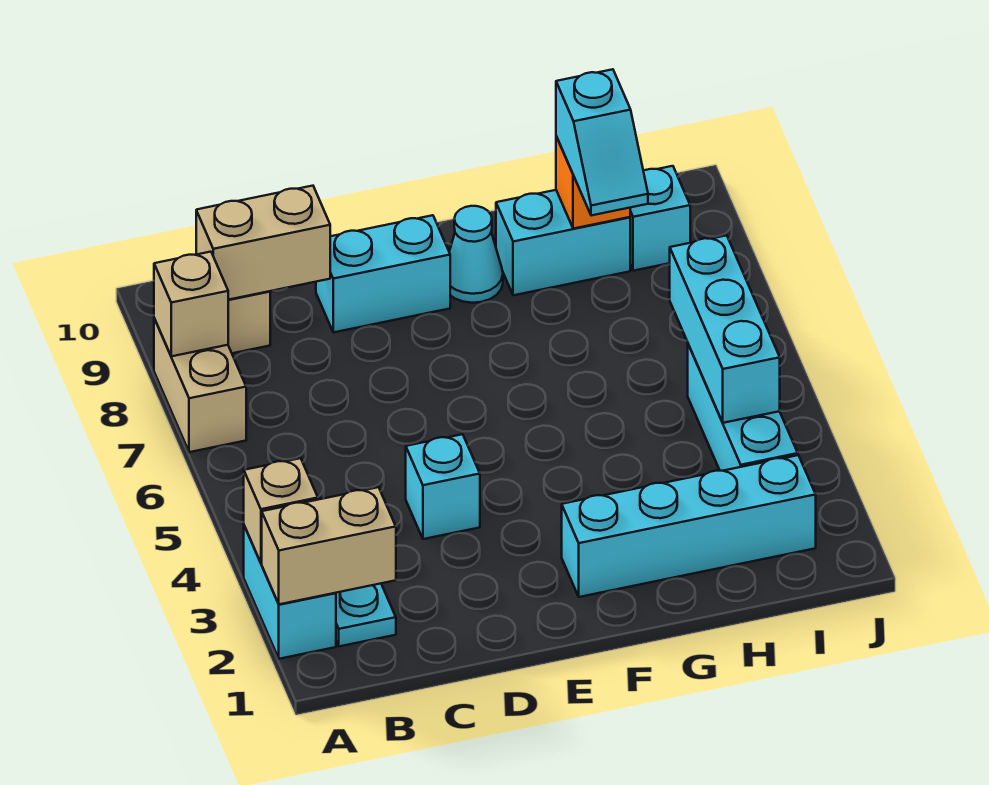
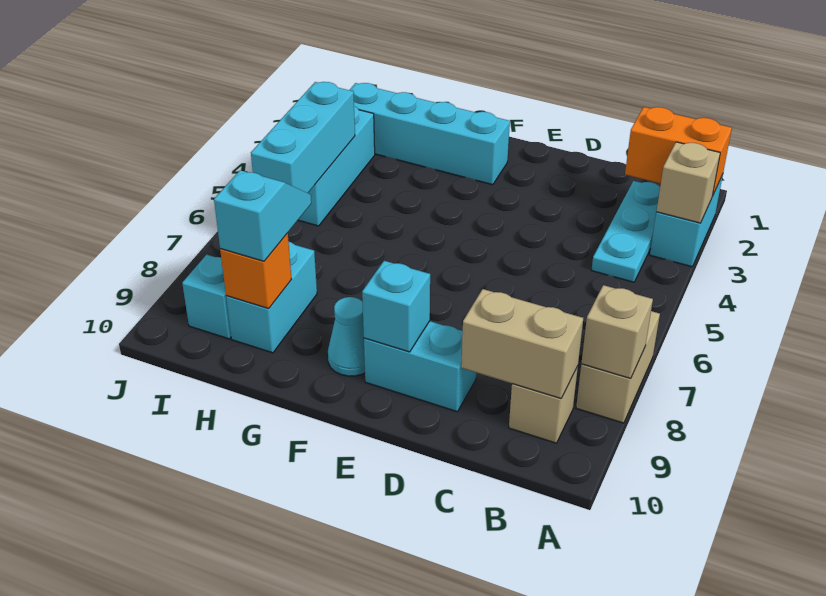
tan brick A2:B2 level 2 -> orange brick A2:B2 level 2
cyan brick D4 level 1 -> cyan brick E9 level 2
cyan brick G9:H9 level 1 -> cyan brick H8:H9 level 1

